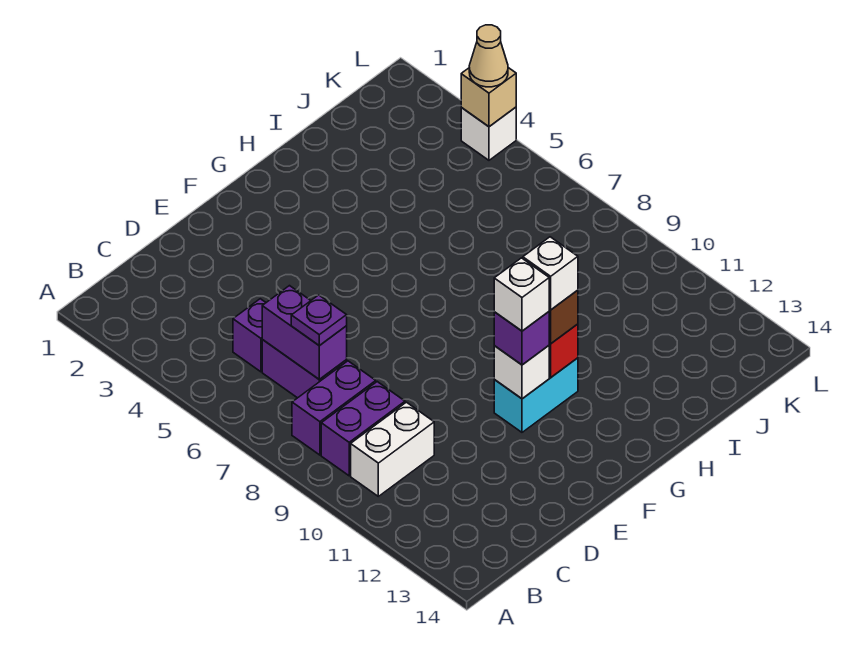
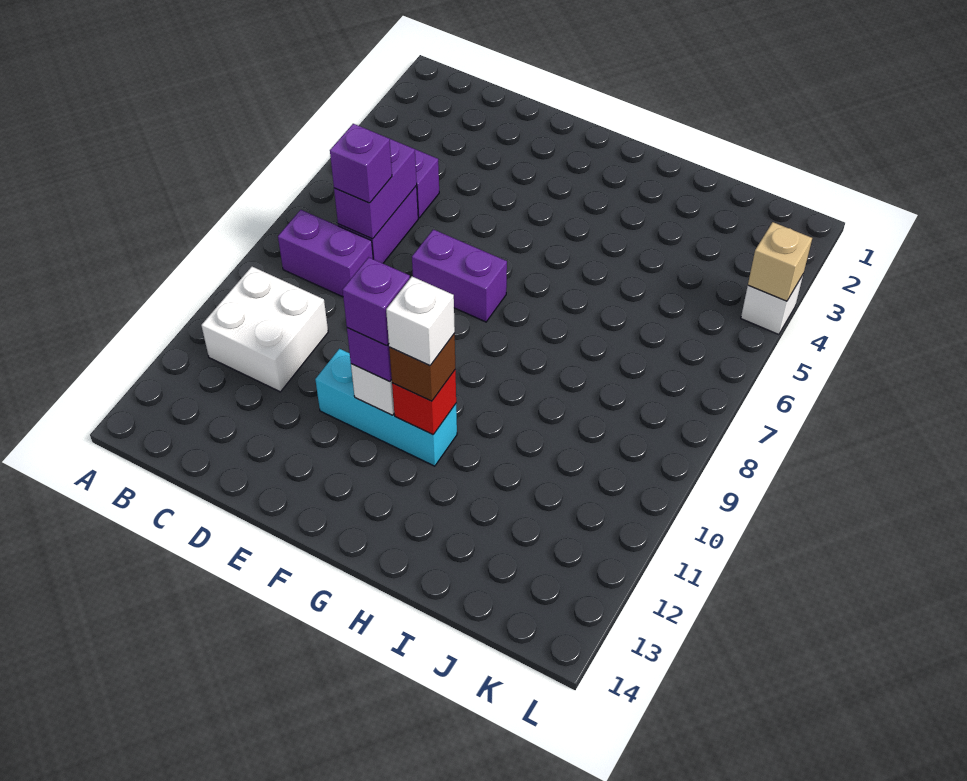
purple brick B9:C9 level 1 -> purple brick E7:F7 level 1
white brick B10:C10 level 1 -> white brick B10:C11 level 1
purple plate C7 level 3 -> purple brick C7 level 3
cyan brick F11:G11 level 1 -> cyan brick E11:G11 level 1
white brick F11 level 4 -> purple brick F11 level 4
tan cone L4 level 3 -> none

